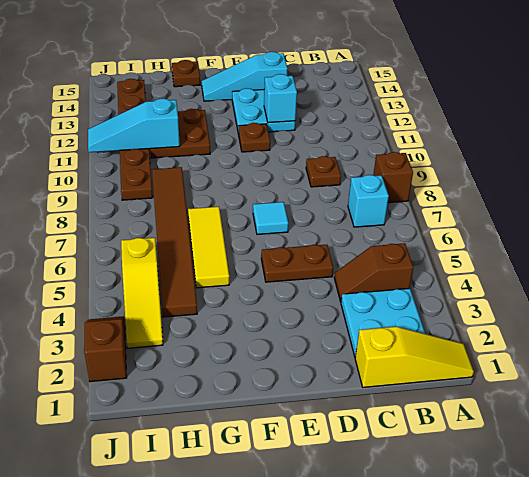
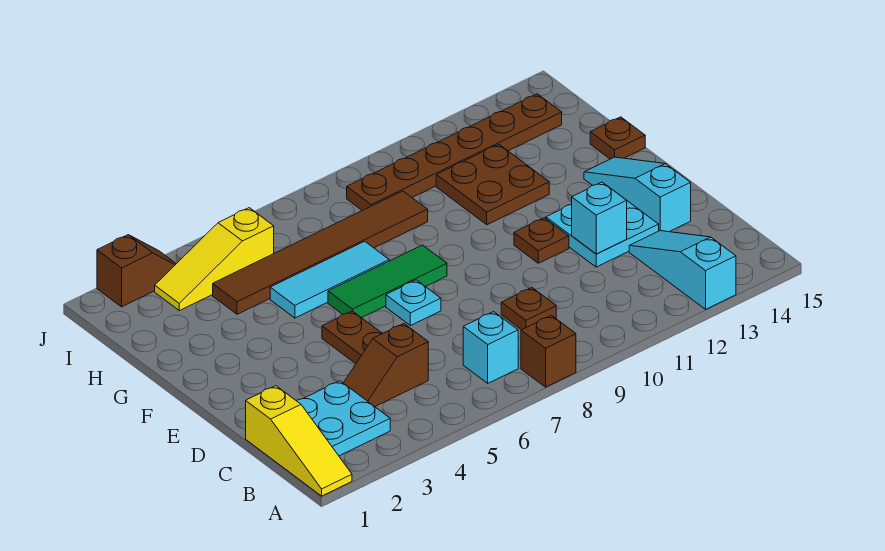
brown slope B4:C4 level 1 top B -> brown slope C4:C5 level 1 top 5
cyan tile E7 level 1 -> cyan plate E7 level 1
none -> green tile F6:F8 level 1
yellow tile G5:G7 level 1 -> cyan tile G5:G7 level 1
cyan slope H11:J11 level 2 top H -> cyan slope A13:C13 level 1 top A

